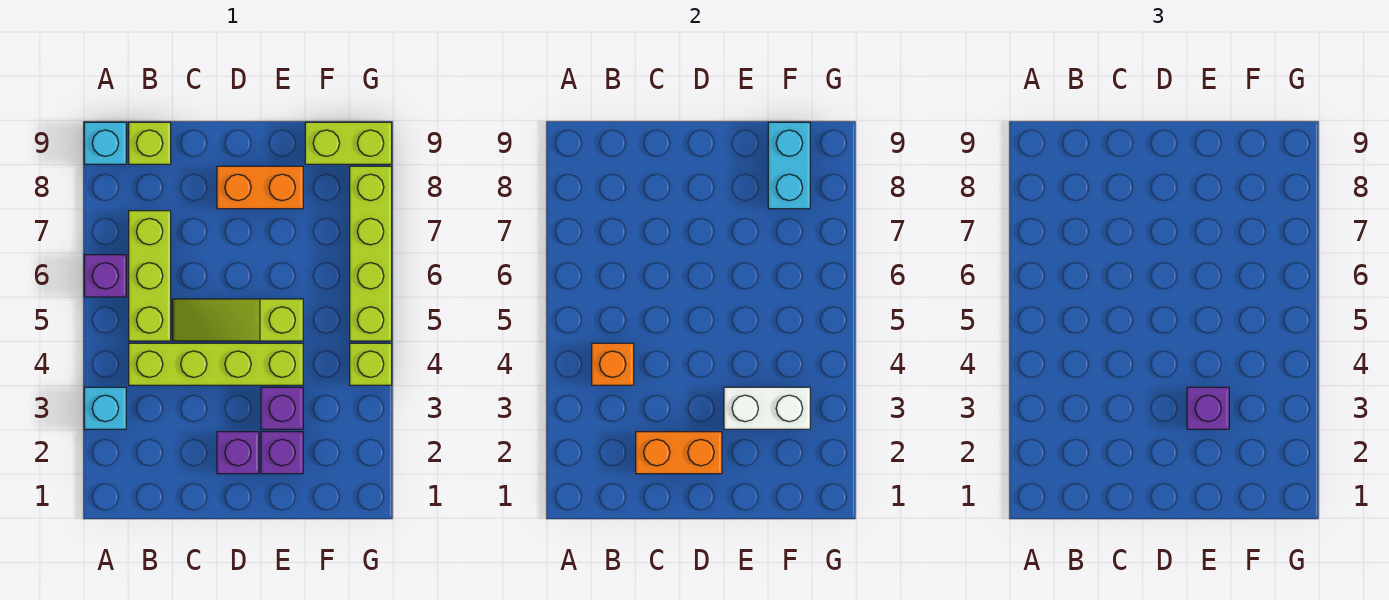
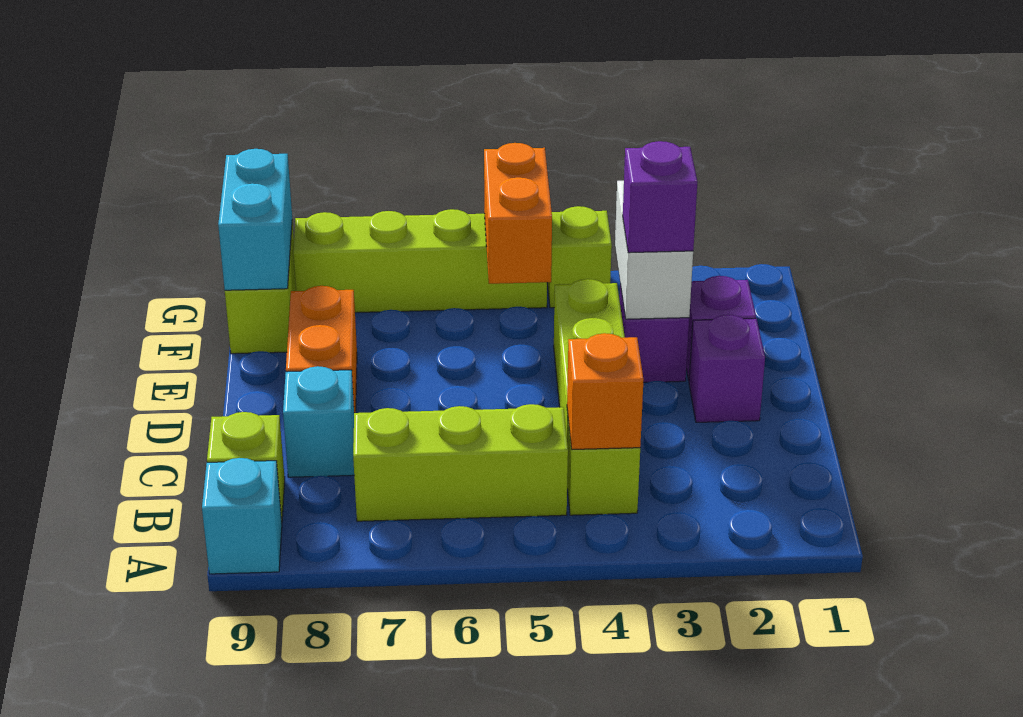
cyan brick A3 level 1 -> cyan brick C8 level 1
purple brick A6 level 1 -> none
orange brick C2:D2 level 2 -> orange brick F5:G5 level 2
lime slope C5:E5 level 1 top E -> none
cyan brick F8:F9 level 2 -> cyan brick F9:G9 level 2

